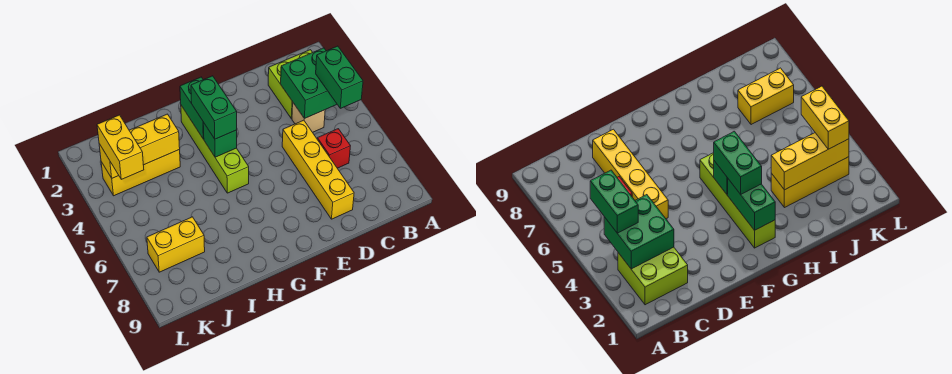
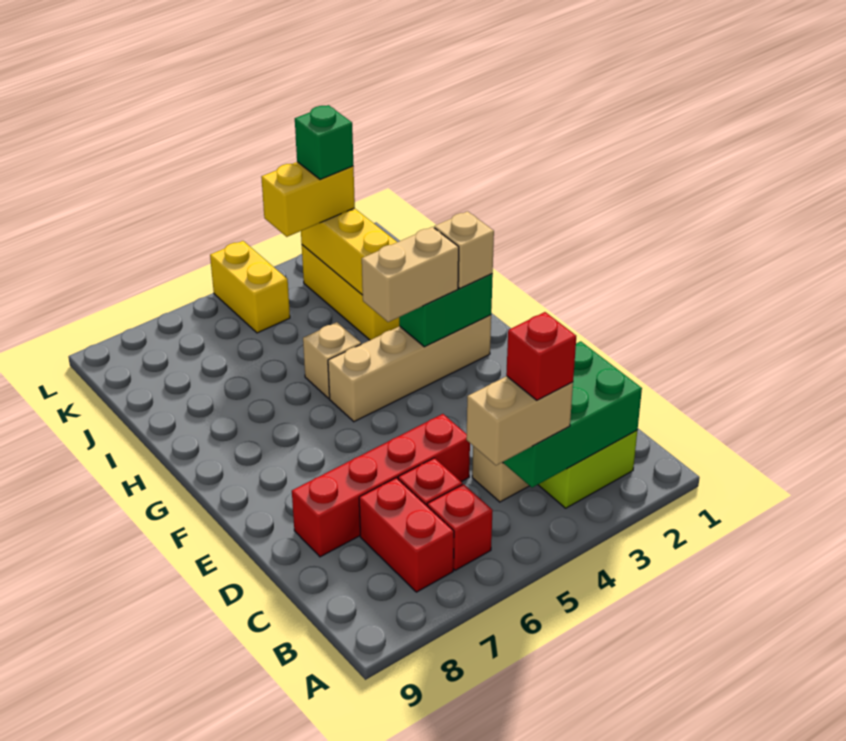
green brick B3:C4 level 2 -> green brick B2:C4 level 2
green brick B4:B5 level 3 -> tan brick B4:B5 level 3
none -> red brick B4 level 4
none -> red brick B6 level 1
none -> red brick B7:C7 level 1
yellow brick D5:D8 level 1 -> red brick D5:D8 level 1
lime brick G2:G5 level 1 -> tan brick G2:G5 level 1
none -> tan brick G2 level 3
green brick G3:G4 level 3 -> tan brick G3:G4 level 3
green brick G4 level 2 -> green brick K3 level 4
none -> tan brick H5 level 1
yellow brick J7:K7 level 1 -> yellow brick K5:L5 level 1

